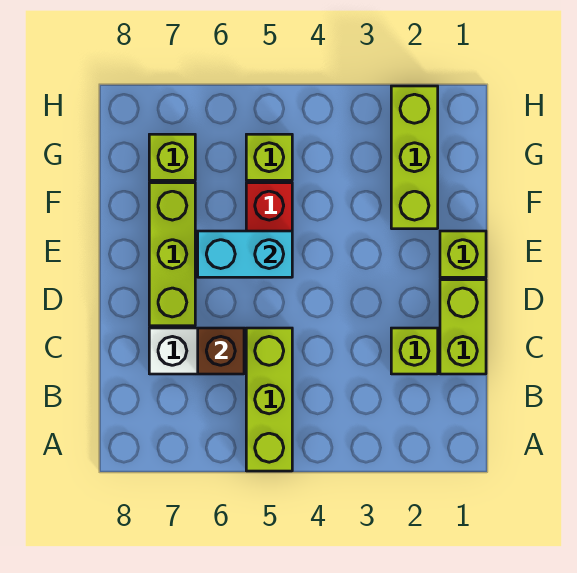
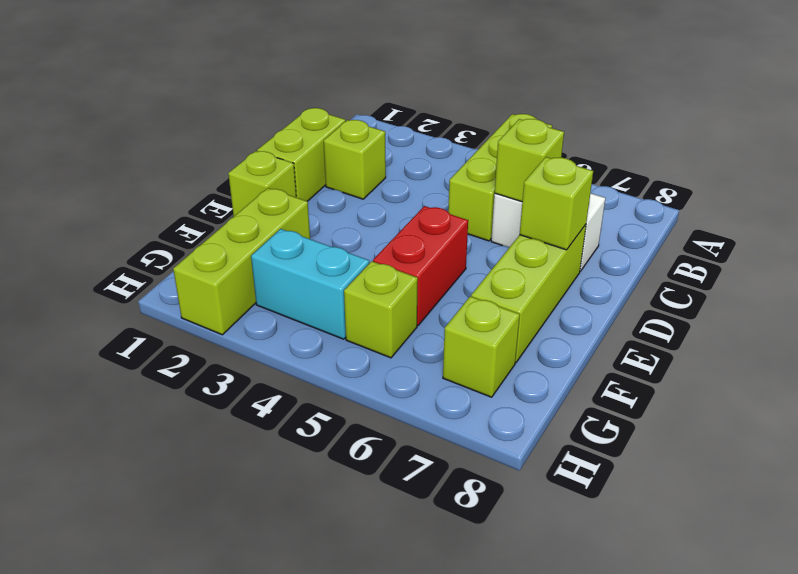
brown brick C6 level 2 -> lime brick C6 level 2
none -> lime brick D7 level 2
cyan brick E5:E6 level 2 -> cyan brick G3:G4 level 1

